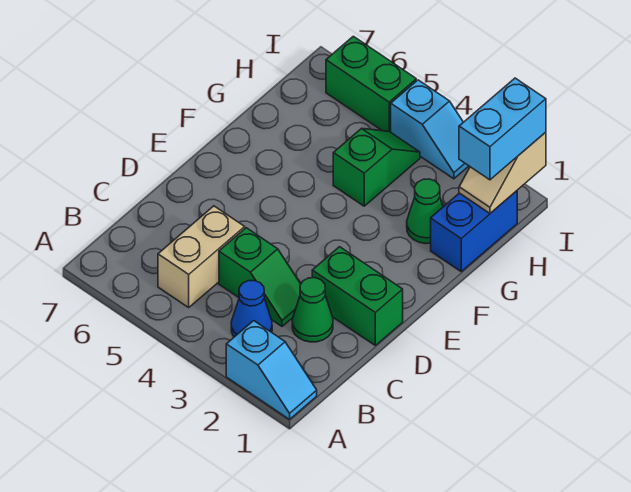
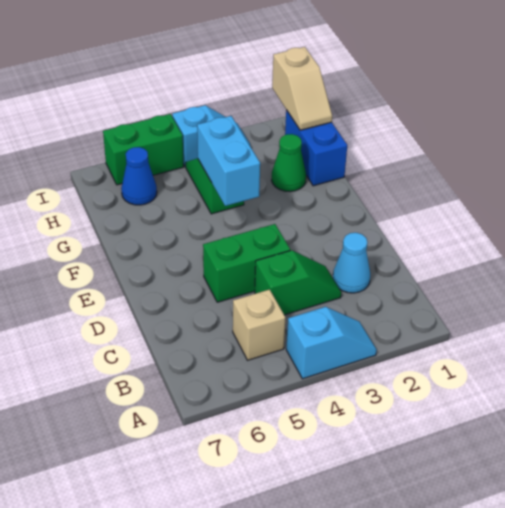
cyan slope A1:A2 level 1 top 2 -> cyan slope A3:A4 level 1 top 4
blue cone B3 level 1 -> blue cone H6 level 1
tan brick B5:C5 level 1 -> tan brick B5 level 1
green cone C2 level 1 -> cyan cone C2 level 1
green brick D1:D2 level 1 -> green brick D4:D5 level 1
cyan brick H1:I1 level 3 -> cyan brick F4:G4 level 2

